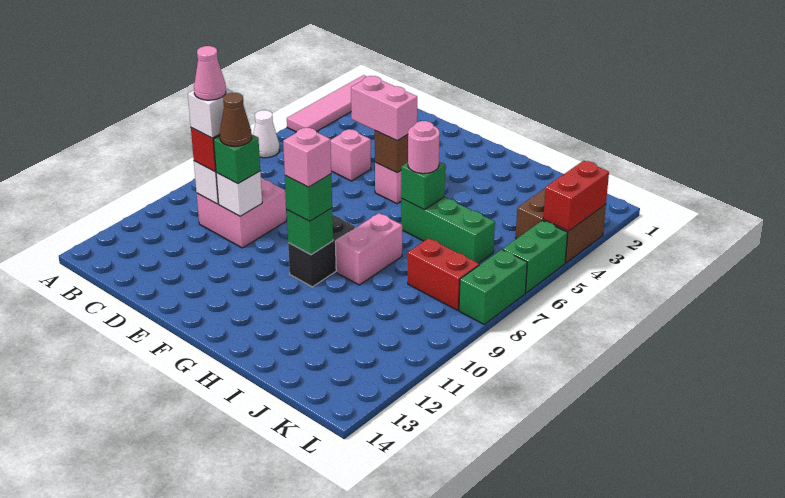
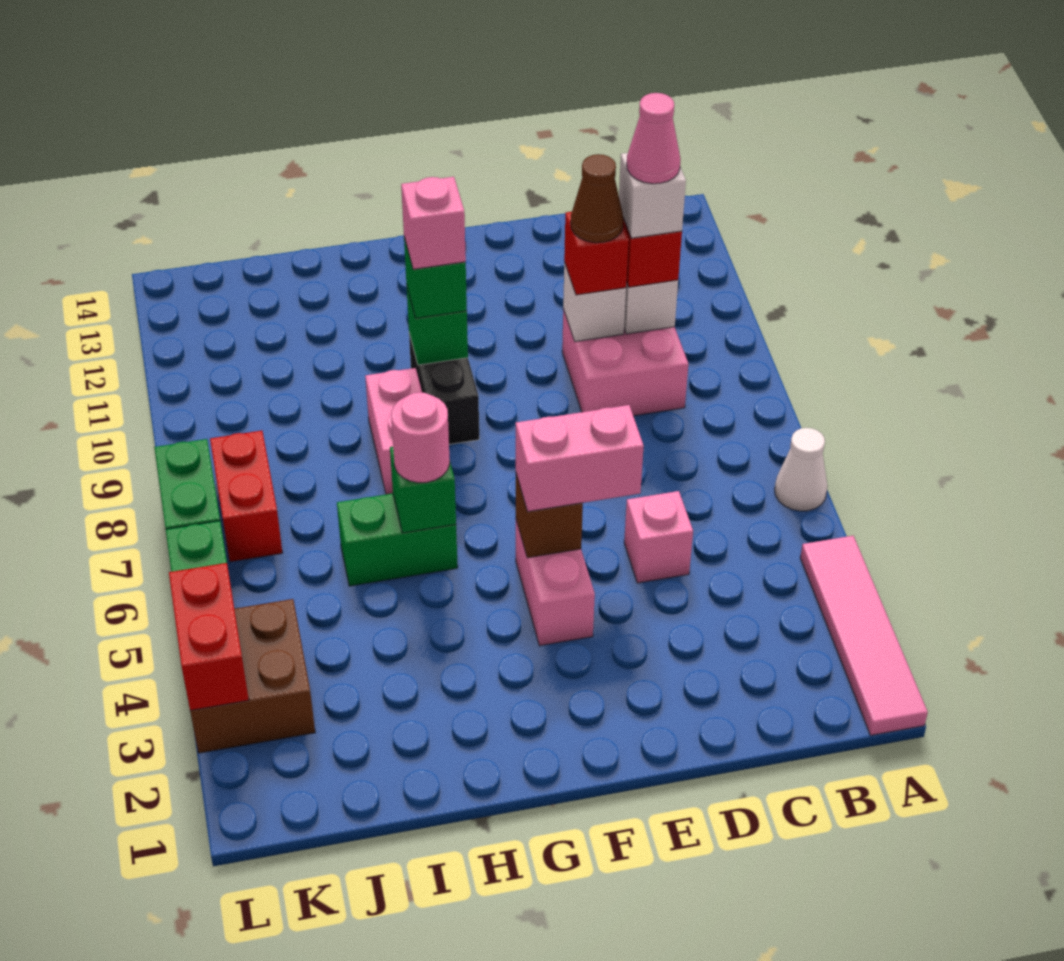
green brick D10 level 3 -> red brick D10 level 3
green brick H6:J6 level 1 -> green brick H6:I6 level 1
red brick J8:K8 level 1 -> red brick K7:K8 level 1

